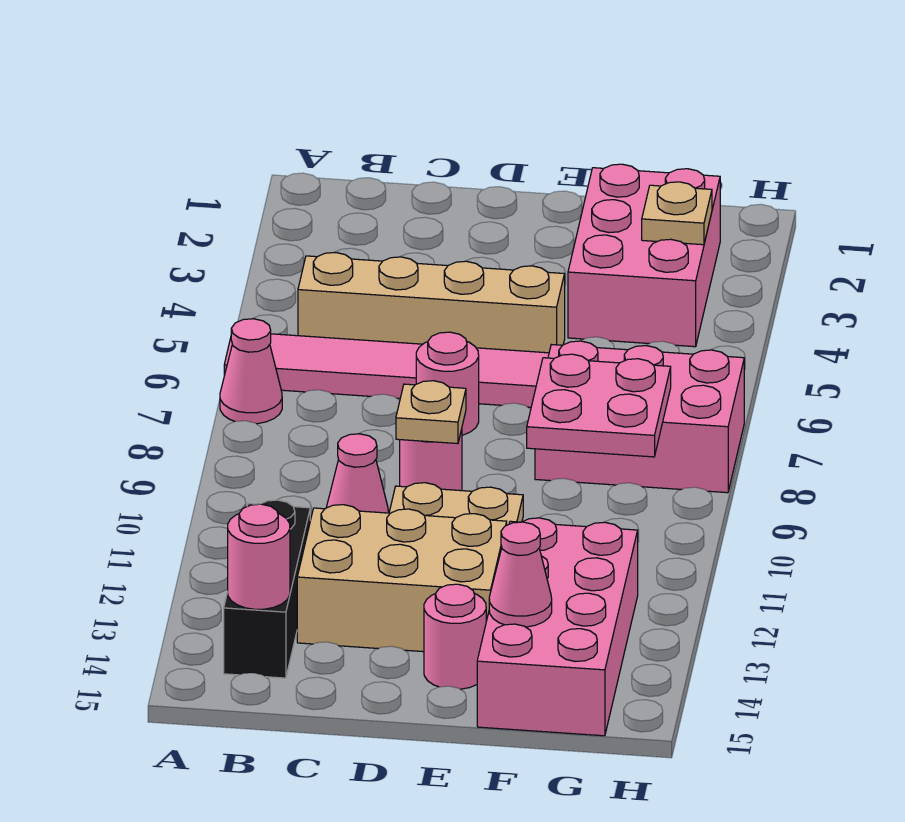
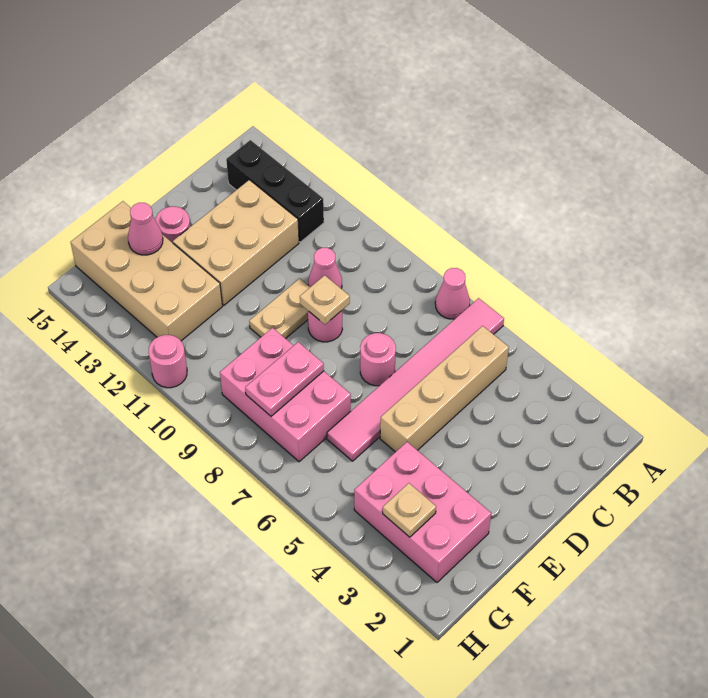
pink round brick B14 level 2 -> pink round brick H11 level 1
pink brick F7:H8 level 1 -> pink brick F7:G9 level 1
pink plate F8:G9 level 2 -> pink plate F8:G8 level 2
pink brick F12:G15 level 1 -> tan brick F12:G15 level 1

